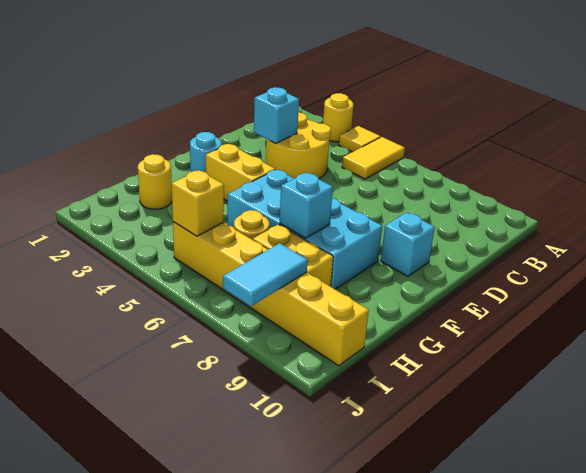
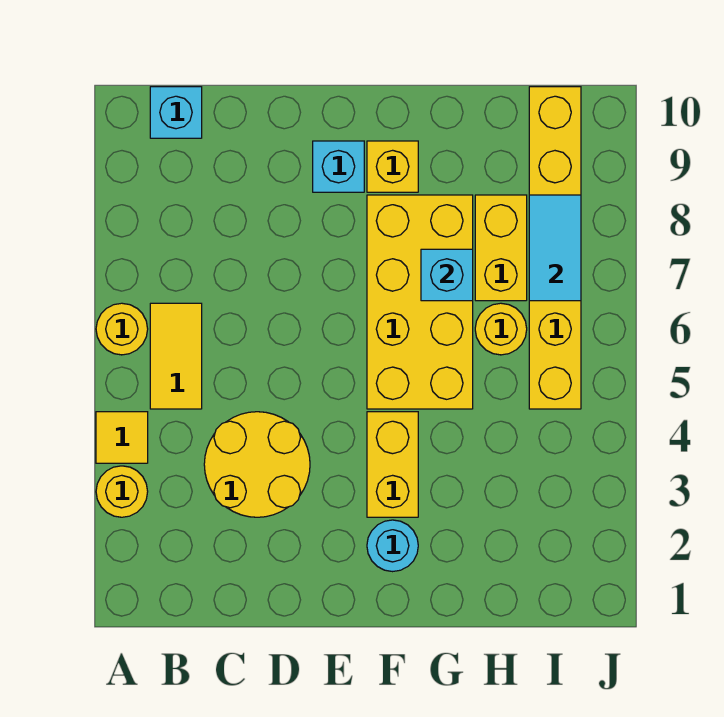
yellow tile A5:B5 level 1 -> yellow tile B5:B6 level 1
cyan brick D3 level 2 -> cyan brick B10 level 1
cyan brick F5:G8 level 1 -> yellow brick F5:G8 level 1
yellow round brick H2 level 1 -> yellow round brick A6 level 1
yellow brick I5 level 2 -> yellow brick F9 level 1
cyan tile I8:J8 level 2 -> cyan tile I7:I8 level 2

